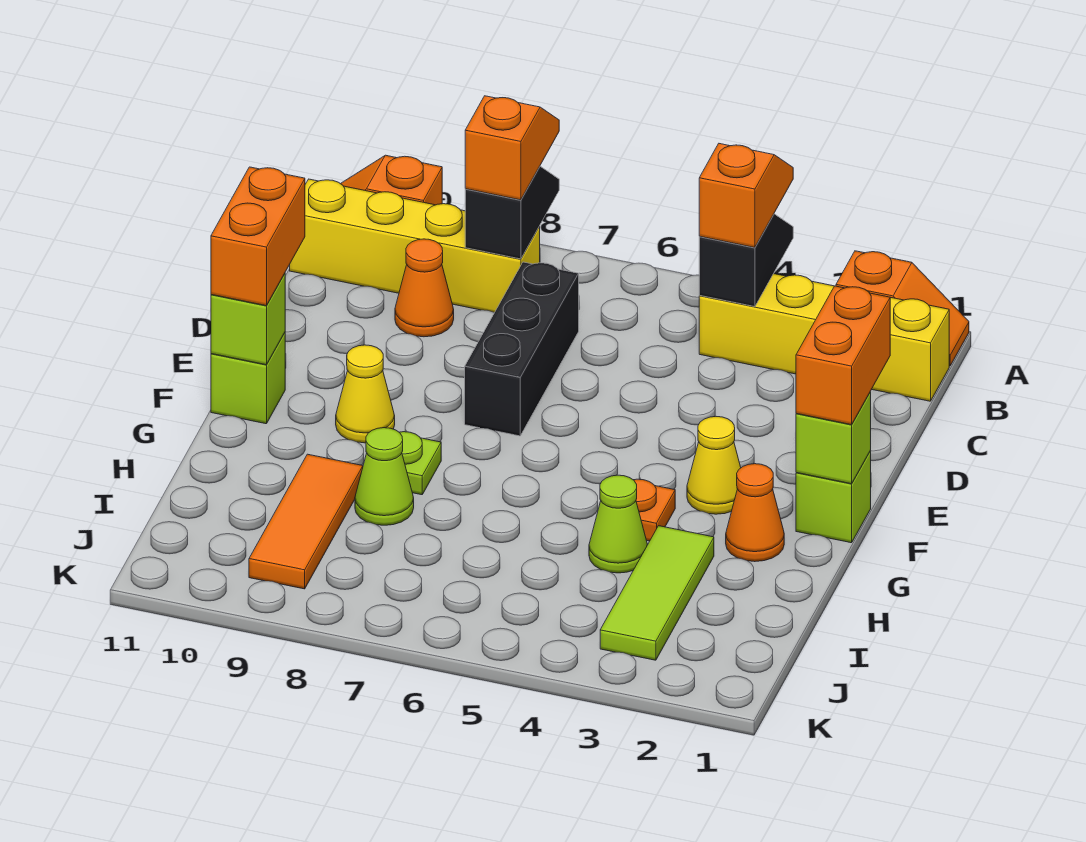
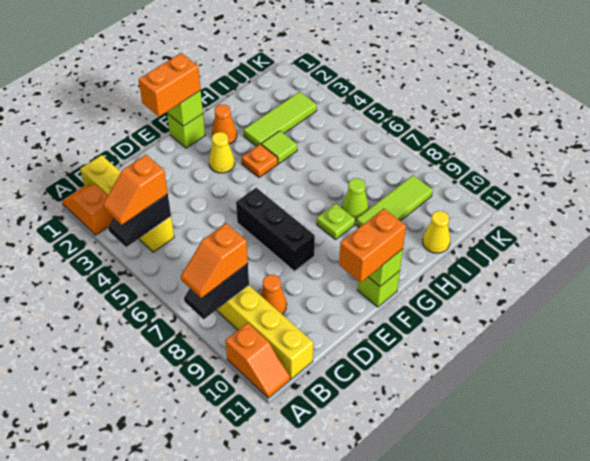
black brick C7:E7 level 1 -> black brick E6:E8 level 1
yellow cone F9 level 1 -> yellow cone I11 level 1
lime cone H4 level 1 -> lime tile H4 level 1
orange tile H9:J9 level 1 -> lime tile H9:J9 level 1

